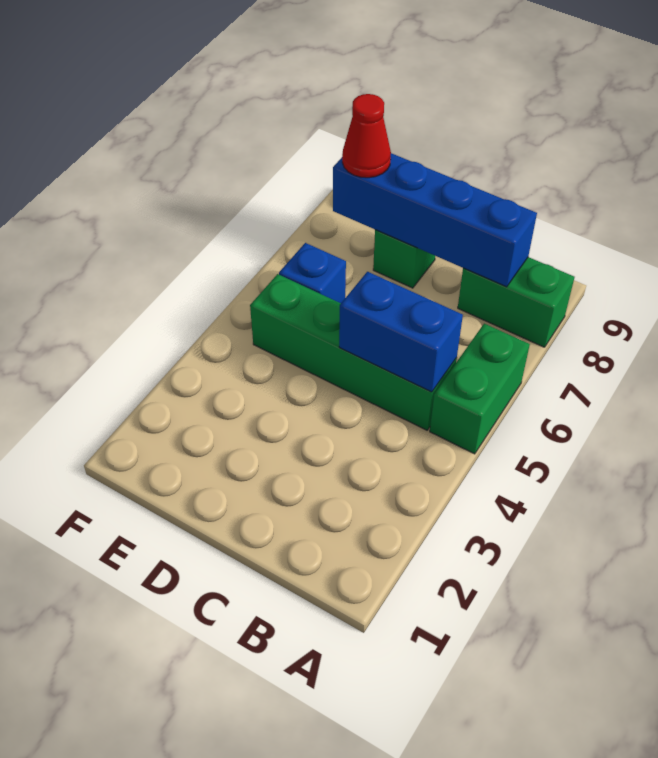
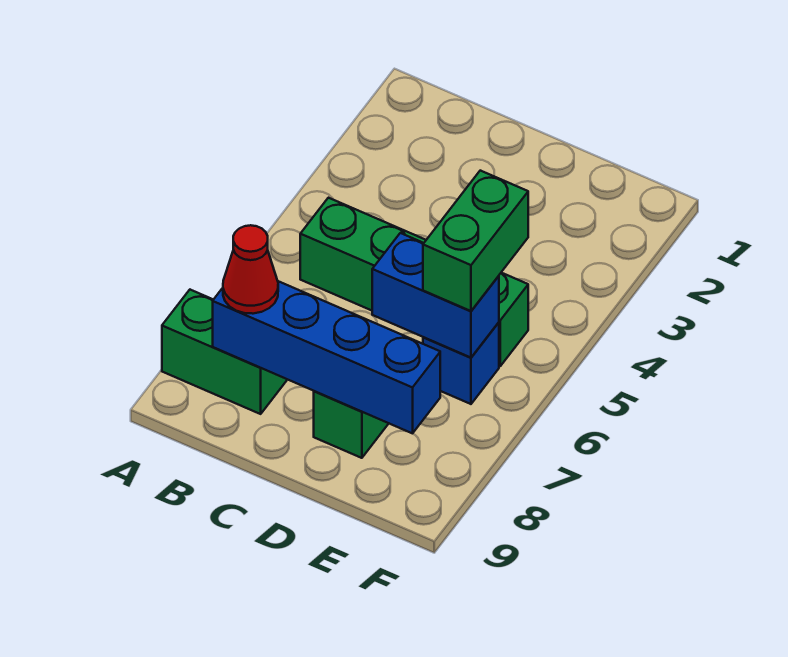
green brick A5:A6 level 1 -> green brick E5:E6 level 3
blue brick B5:C5 level 2 -> blue brick D6:E6 level 2
red cone E8 level 3 -> red cone B8 level 3

